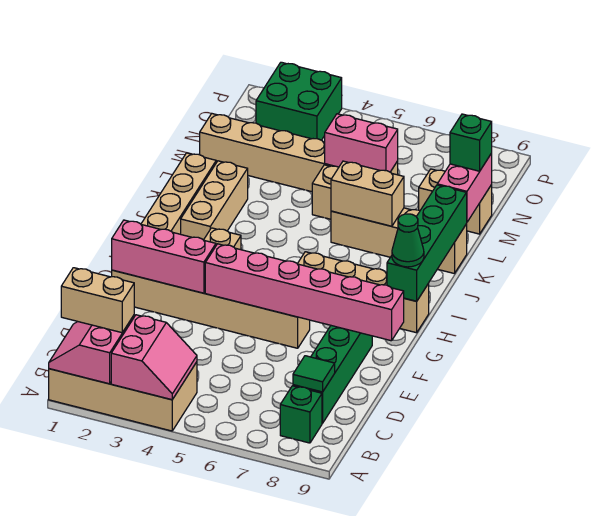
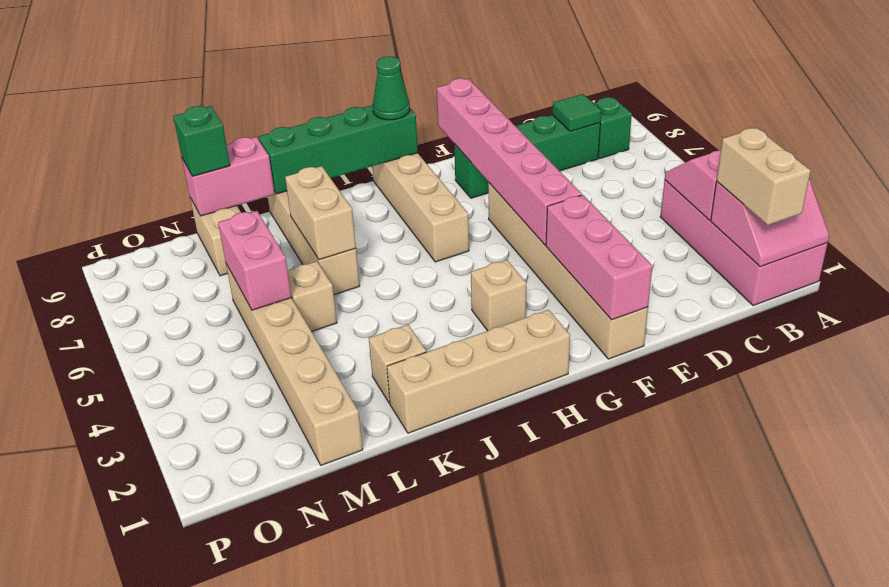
tan brick A1:B4 level 1 -> pink brick A1:B4 level 1
tan brick I2:K2 level 1 -> tan brick K2 level 1
green brick O2:P3 level 1 -> none

